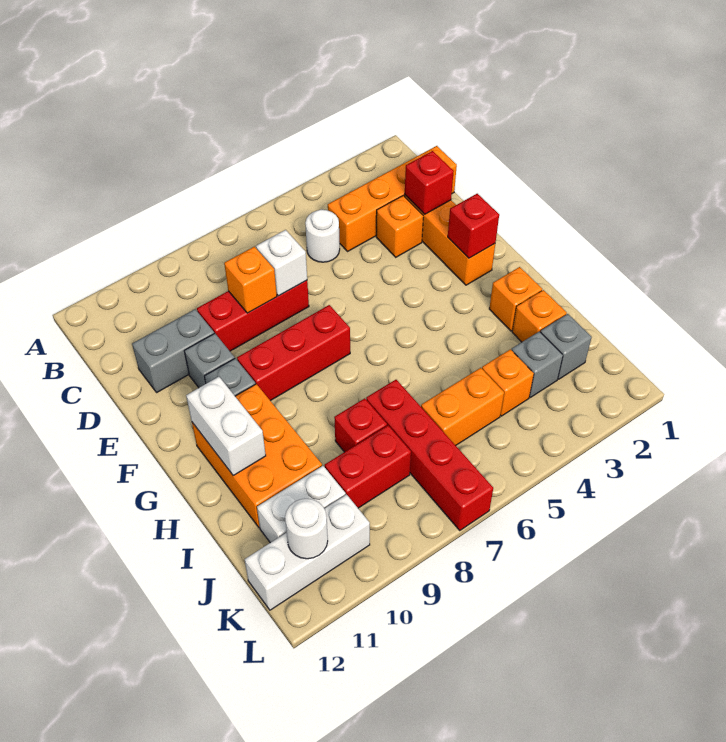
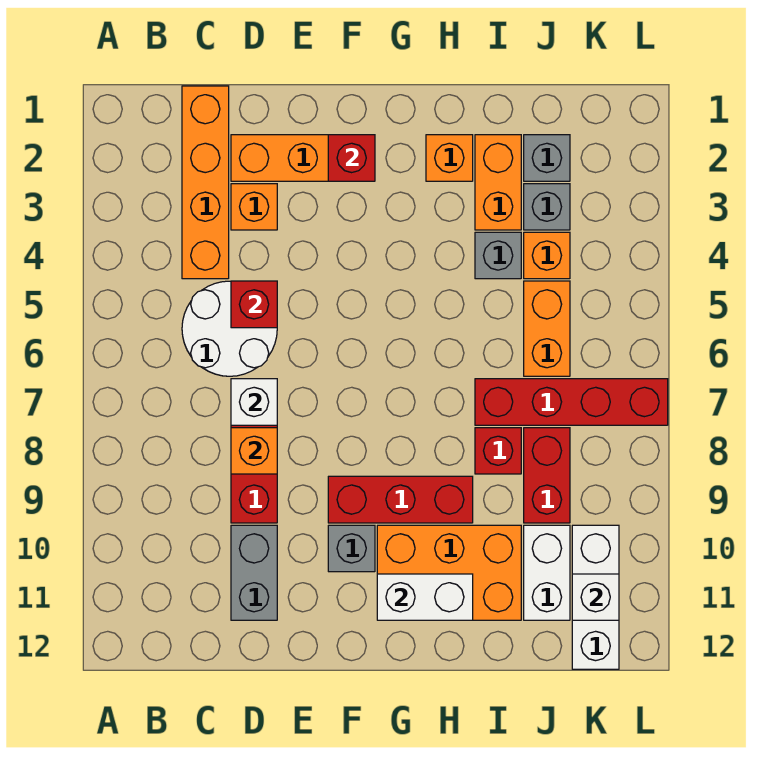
white round brick C5 level 1 -> white round brick C5:D6 level 1
red brick D2 level 2 -> red brick D5 level 2
grey brick E10 level 1 -> grey brick I4 level 1
red brick F7:F9 level 1 -> red brick F9:H9 level 1
orange brick I2 level 1 -> orange brick I2:I3 level 1
white round brick K11 level 2 -> white brick K11 level 2

